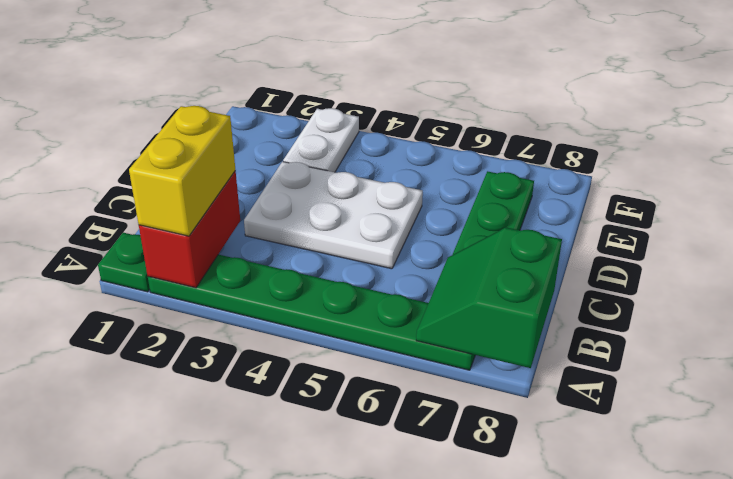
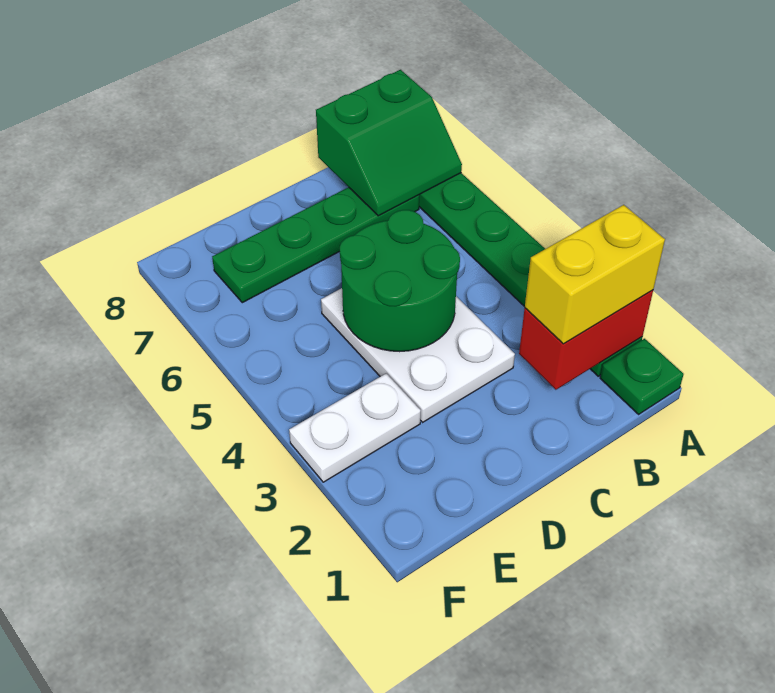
none -> green round brick C4:D5 level 2

